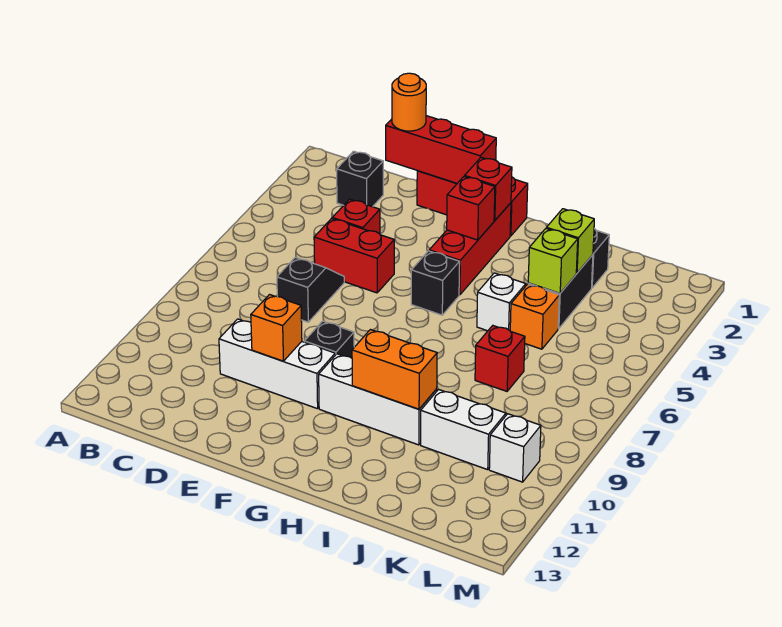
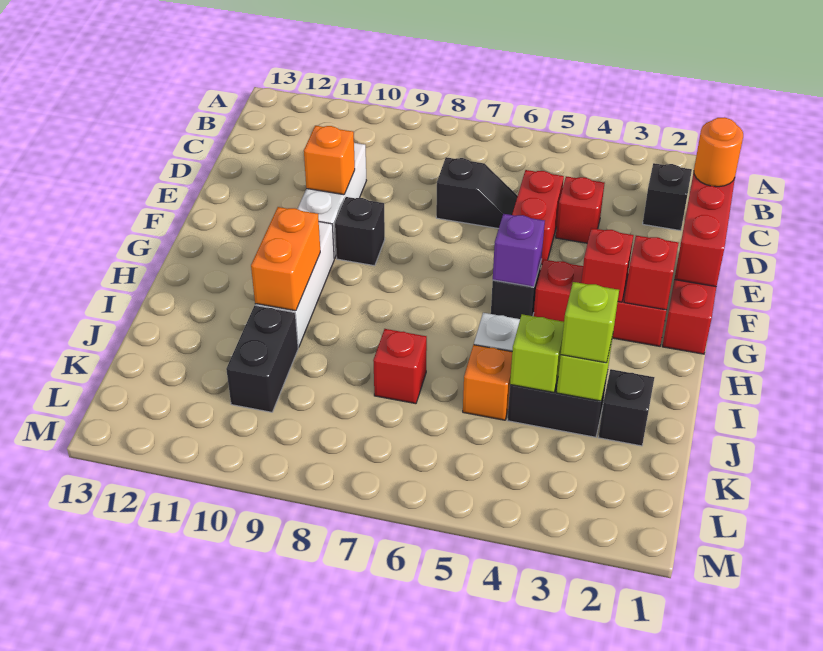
none -> purple brick G5 level 2
none -> lime brick J3 level 3
white brick J10:K10 level 1 -> black brick J10:K10 level 1
white brick L10 level 1 -> none

